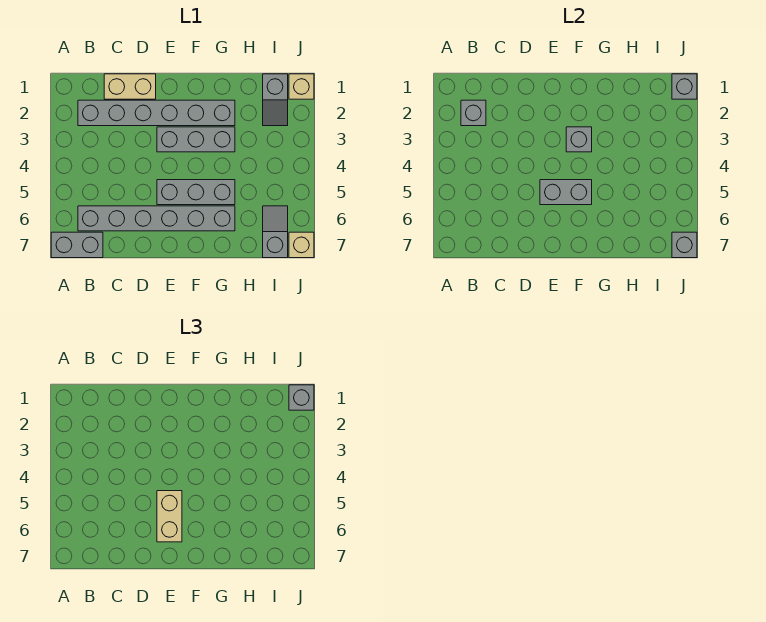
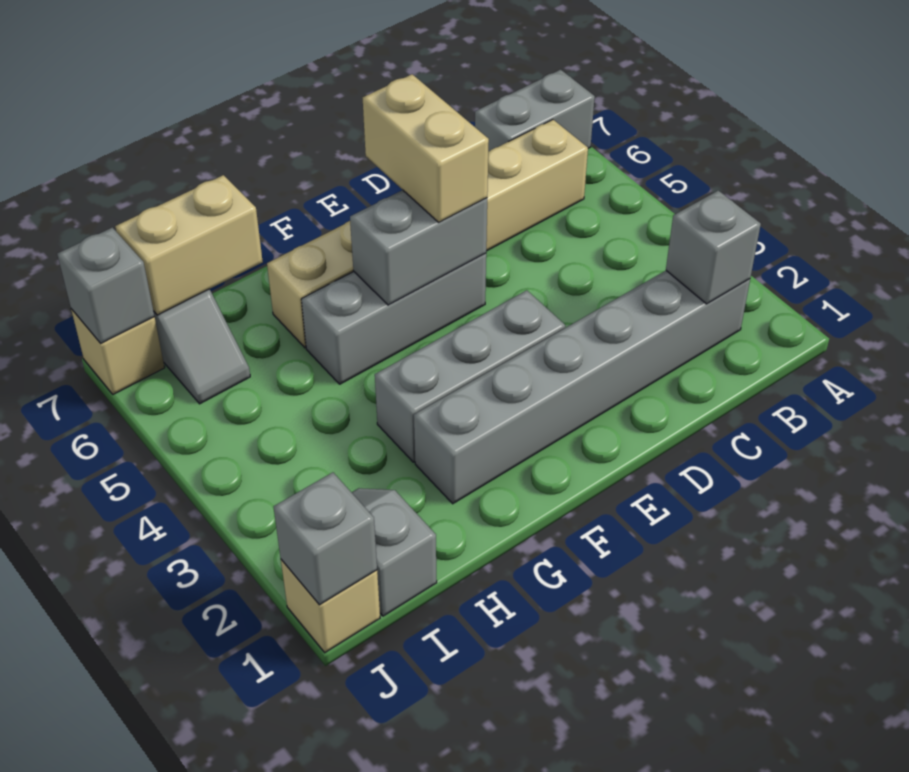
grey brick B6:G6 level 1 -> tan brick B6:G6 level 1
tan brick C1:D1 level 1 -> tan brick H7:I7 level 2
grey brick F3 level 2 -> none
grey brick J1 level 3 -> none

